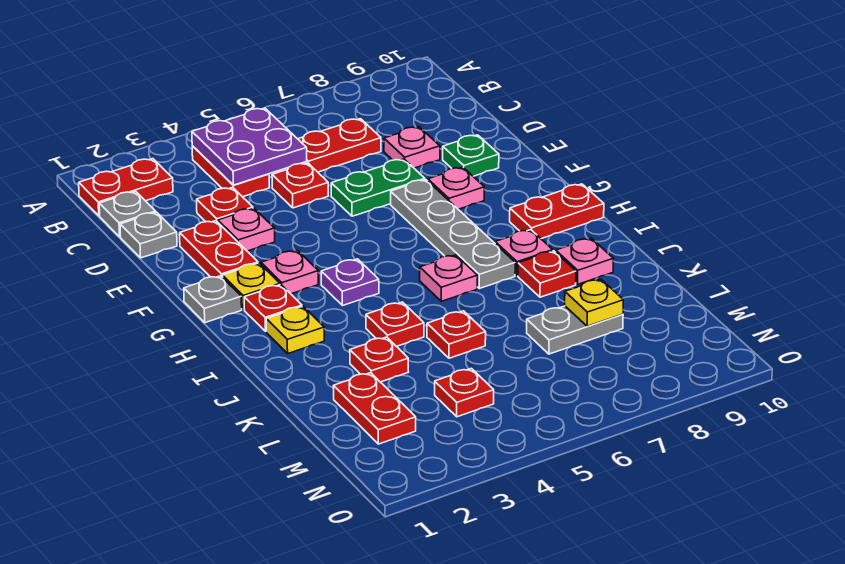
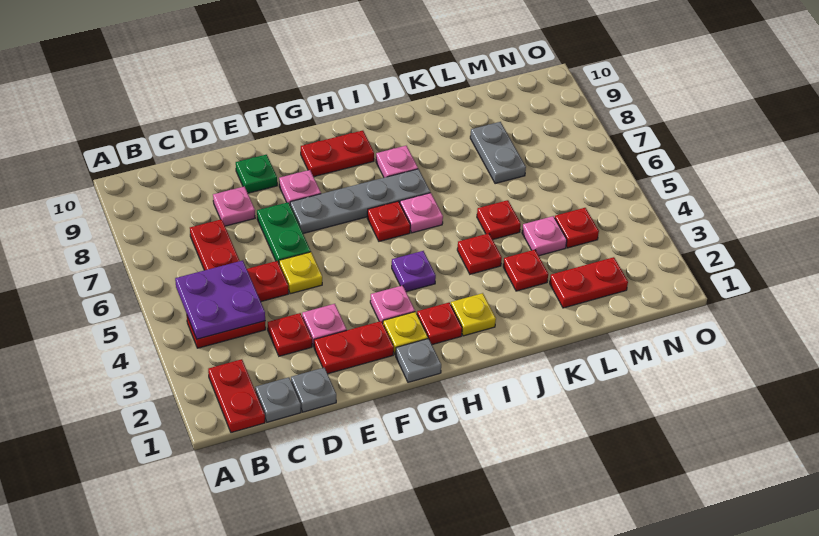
red plate H9:H10 level 1 -> red plate G9:H9 level 1
red plate J8 level 1 -> red plate H6 level 1
pink plate J9 level 1 -> pink plate L4 level 1
yellow plate L8 level 2 -> yellow plate E5 level 1

